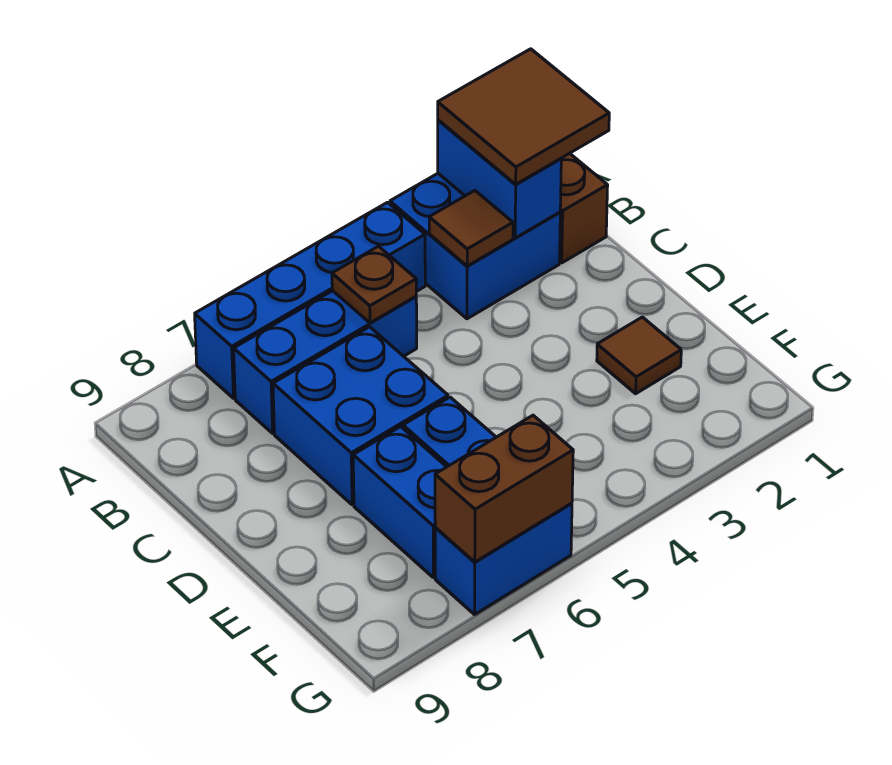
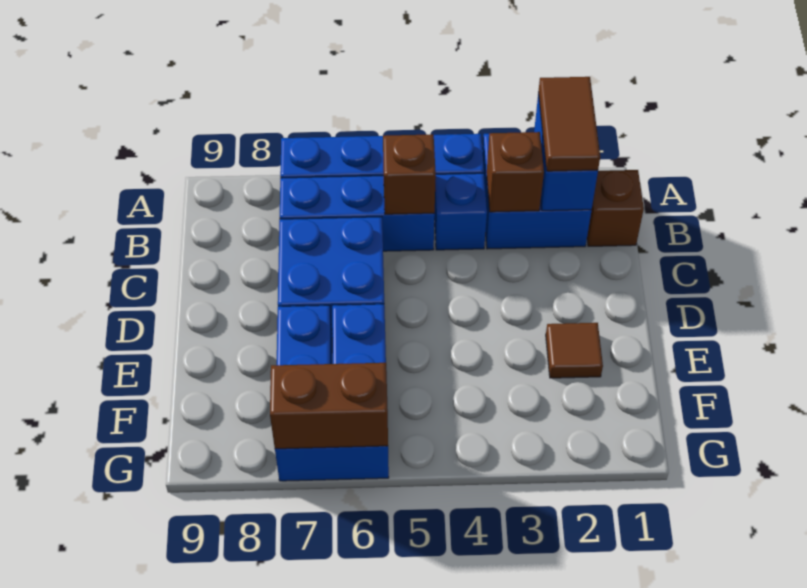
brown tile A1:B2 level 3 -> brown tile A2:B2 level 3
brown tile B3 level 2 -> brown brick B3 level 2
none -> blue brick B4 level 1
brown plate B5 level 2 -> brown brick B5 level 2

